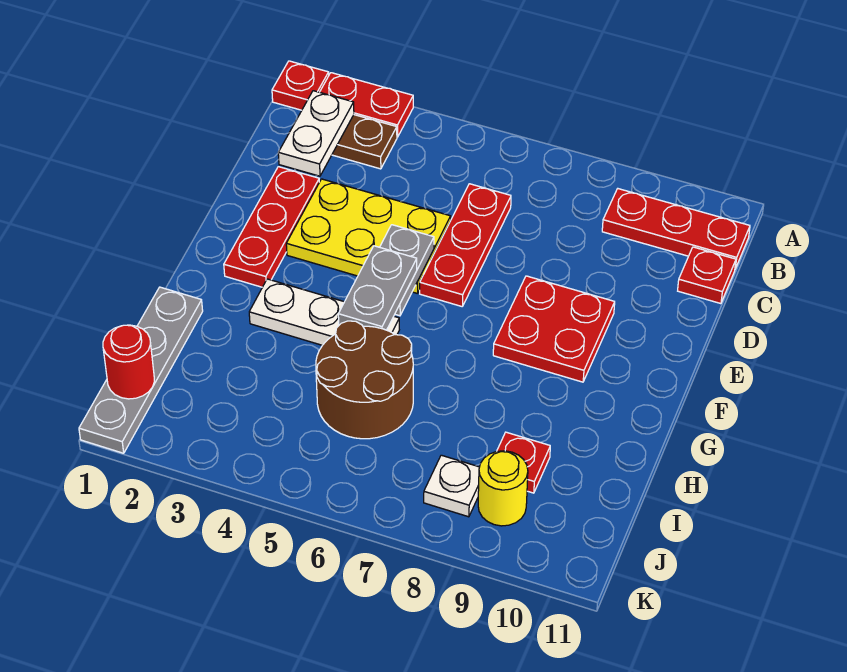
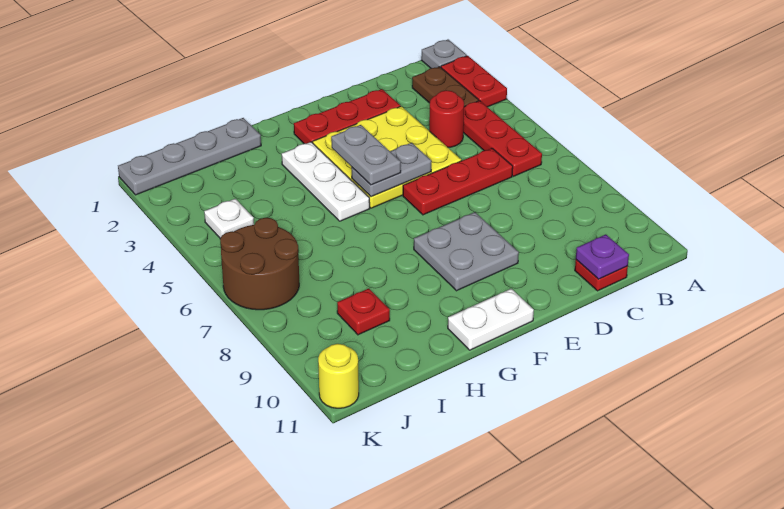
red plate A1 level 1 -> grey plate A1 level 1
white plate B2:C2 level 2 -> white plate F11:G11 level 1
red plate B9:B11 level 1 -> red plate B4:B6 level 1
none -> purple plate C11 level 2
yellow plate D3:E5 level 1 -> yellow plate D3:F5 level 1
red plate E8:F9 level 1 -> grey plate E8:F9 level 1
grey plate F5:G5 level 3 -> grey plate F4:F5 level 3
brown round brick H5:I6 level 1 -> brown round brick J6:K7 level 1
red round brick J1 level 2 -> red round brick C4 level 1
white plate J8 level 1 -> white plate J4 level 1
yellow round brick J9 level 1 -> yellow round brick K11 level 1

